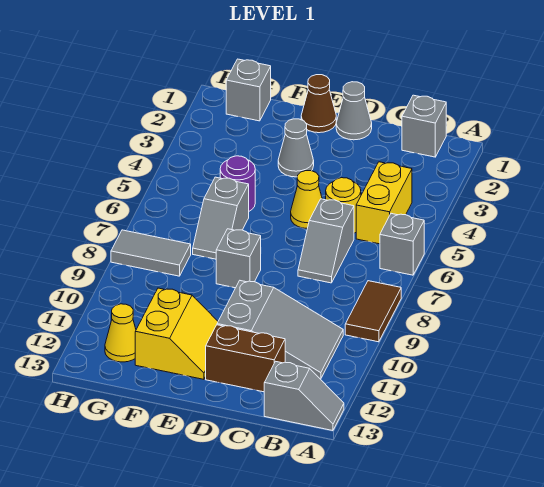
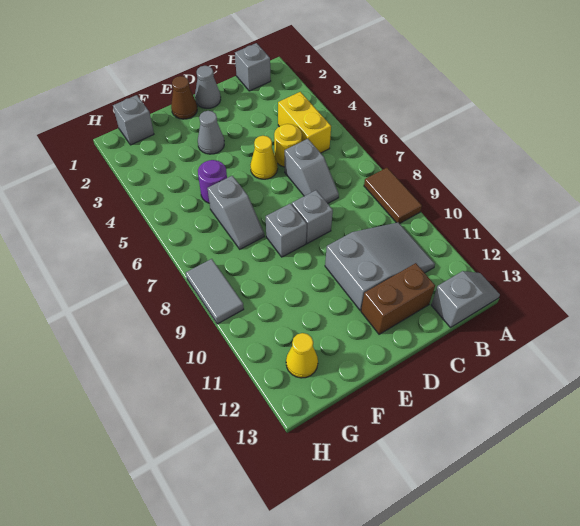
grey brick A6 level 1 -> grey brick D8 level 1
yellow slope E11:F12 level 1 top F -> none
grey tile G8:H8 level 1 -> grey tile H8:H9 level 1

